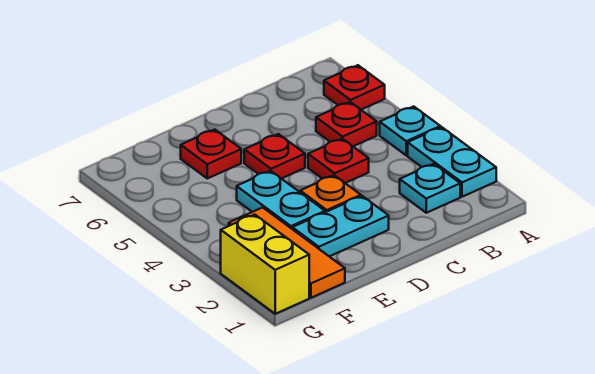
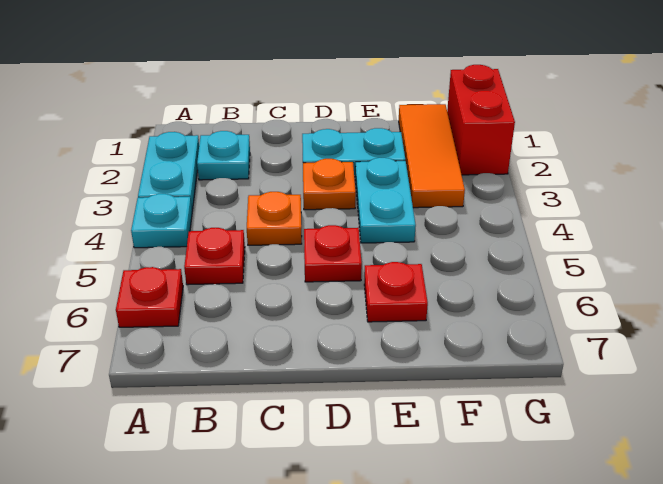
red plate C4 level 1 -> orange plate C4 level 1
yellow brick G1:G2 level 1 -> red brick G1:G2 level 1

